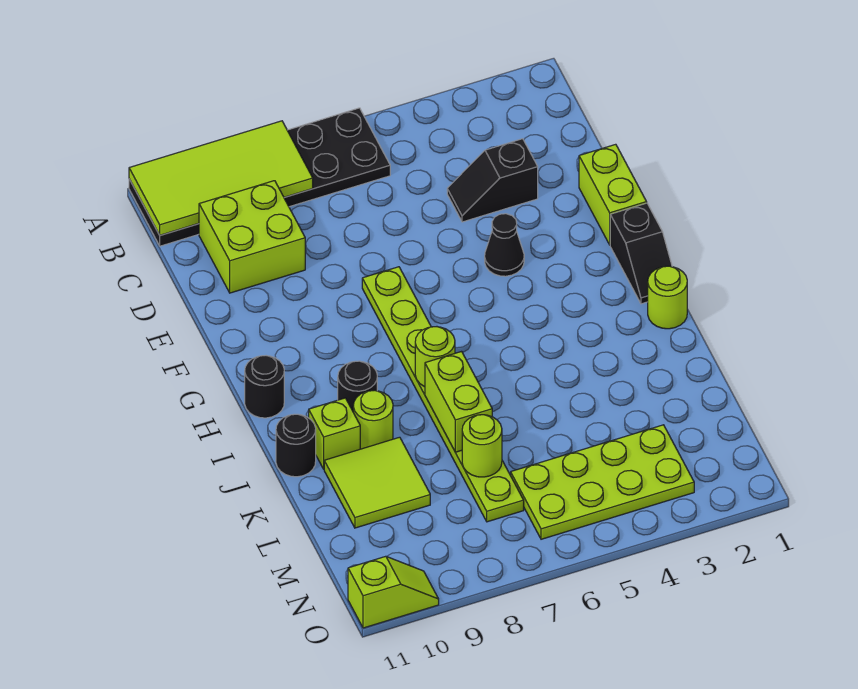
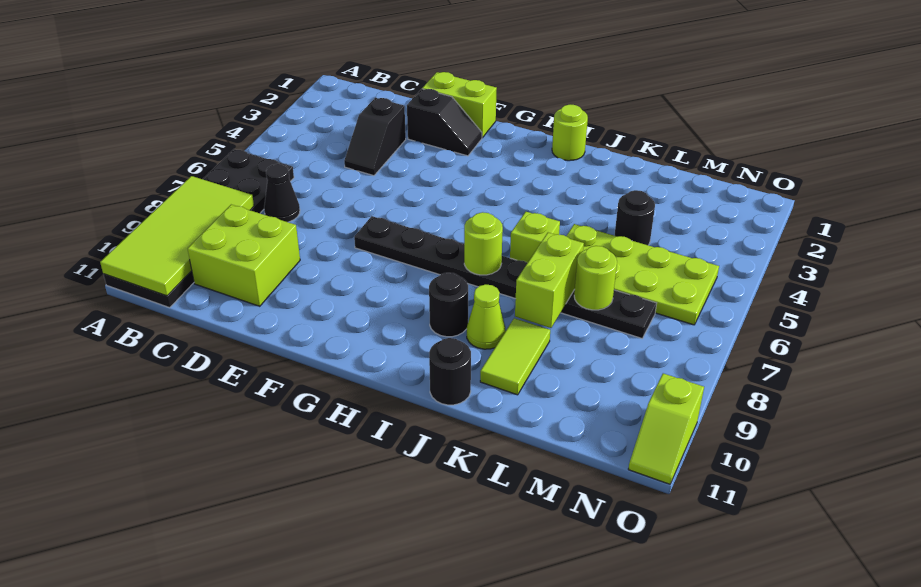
black cone F4 level 1 -> black cone C7 level 1
lime plate F7:M7 level 1 -> black plate F7:M7 level 1
black slope G1:H1 level 1 top G -> black slope E2:F2 level 1 top E
black round brick H11 level 1 -> black round brick L4 level 1
lime brick J7:K7 level 2 -> lime brick K7:K8 level 2
lime round brick J9 level 1 -> lime cone J9 level 1
lime brick J10 level 1 -> lime brick J6 level 1
lime tile K9:L10 level 1 -> lime tile K9:K10 level 1
lime plate M3:N6 level 1 -> lime plate K5:N6 level 1
lime slope O10:O11 level 1 top 11 -> lime slope O10:O11 level 1 top 10

